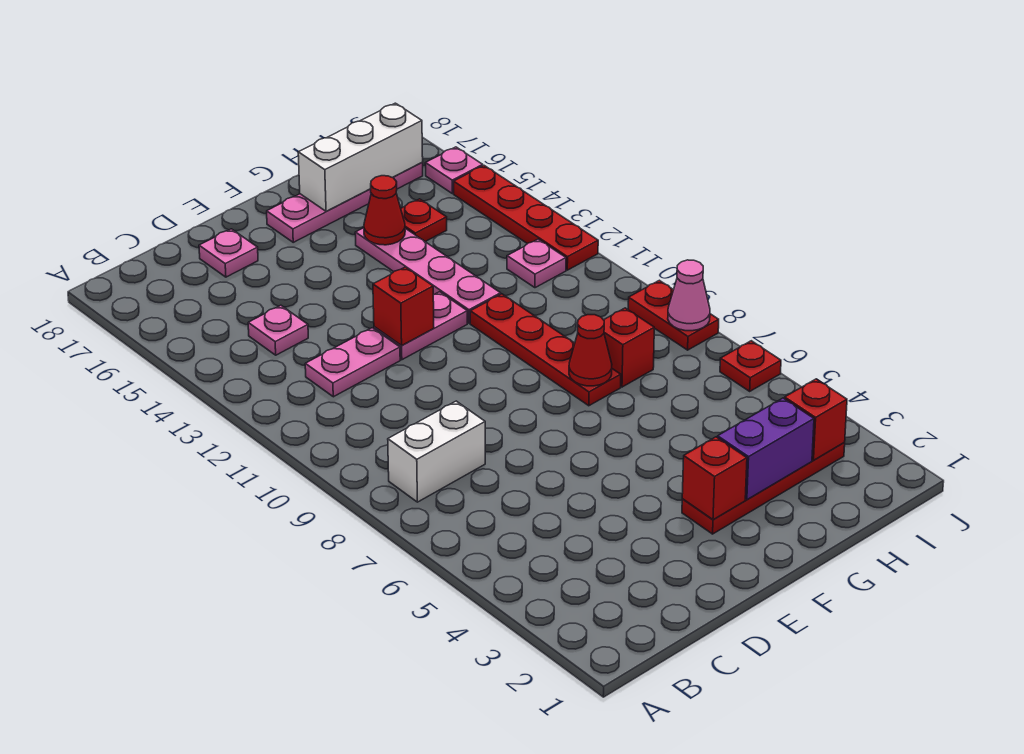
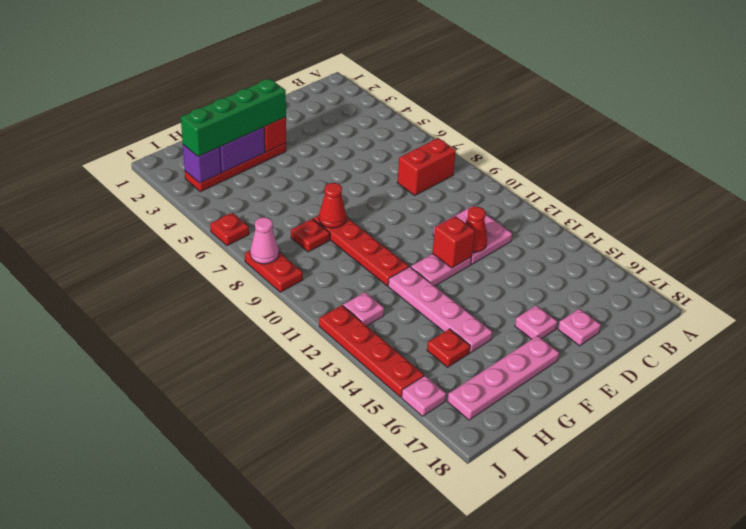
white brick B8:C8 level 1 -> red brick B8:C8 level 1
pink plate C12:D12 level 1 -> pink plate C11:D12 level 1
pink plate C14 level 1 -> pink plate E16 level 1
none -> green brick F3:I3 level 3
red cone G15 level 2 -> red cone D12 level 2
white brick G17:I17 level 2 -> none
red brick H8 level 1 -> red plate H8 level 1
red brick I3 level 2 -> purple brick I3 level 2

